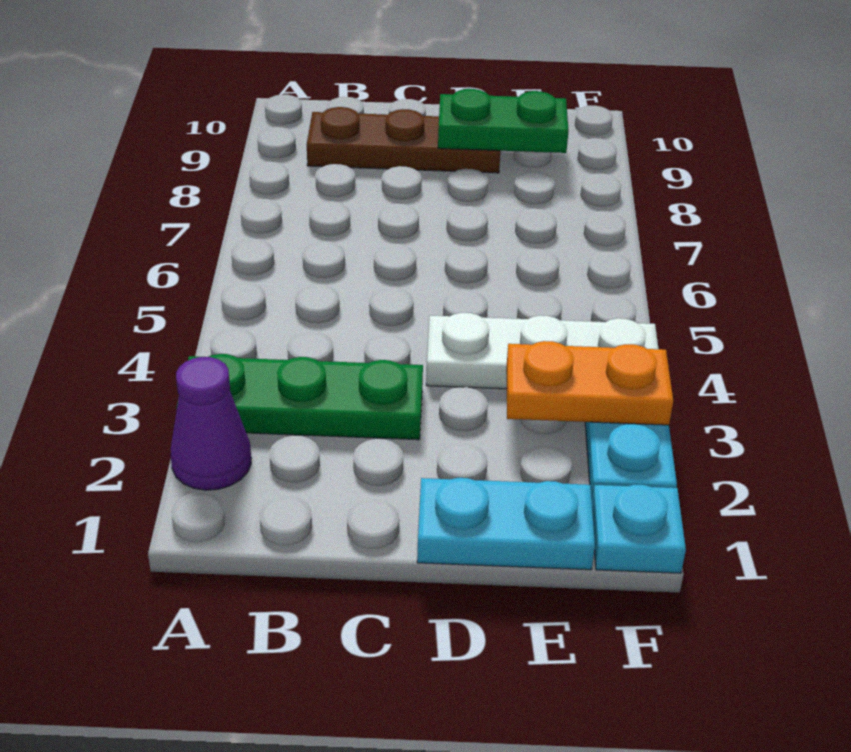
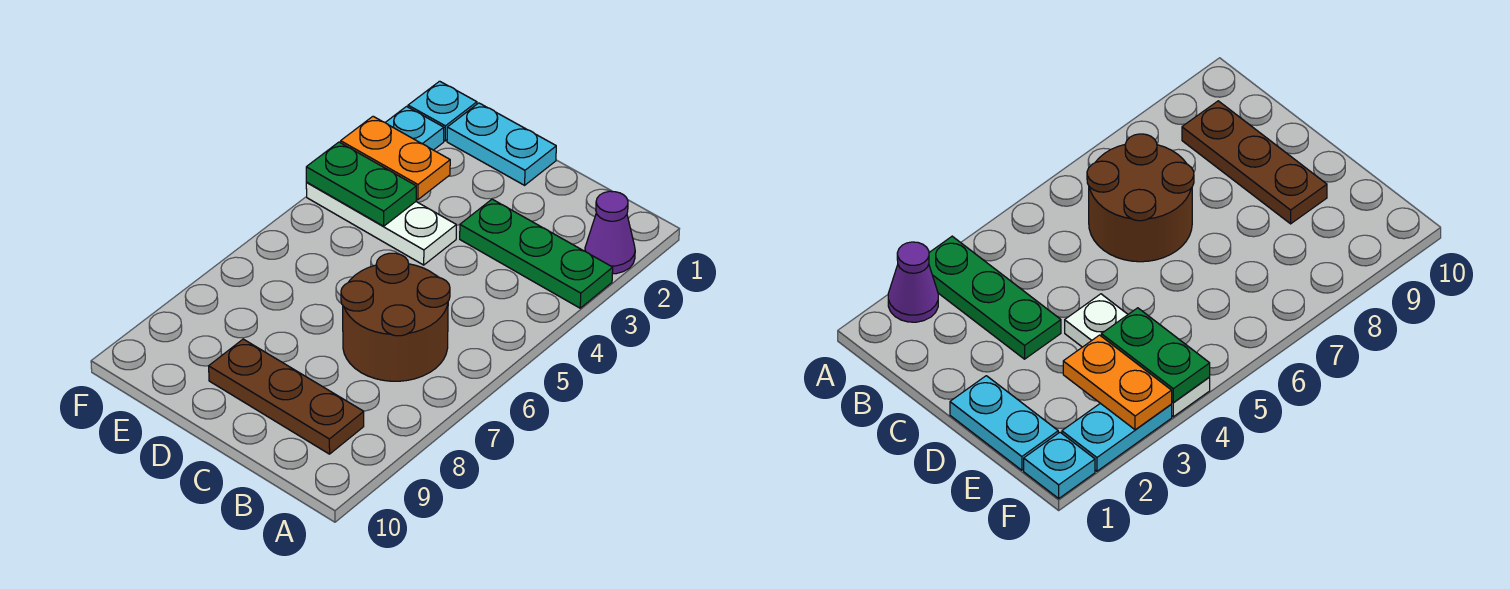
none -> brown round brick B6:C7 level 1
green plate D9:E9 level 2 -> green plate E4:F4 level 2

